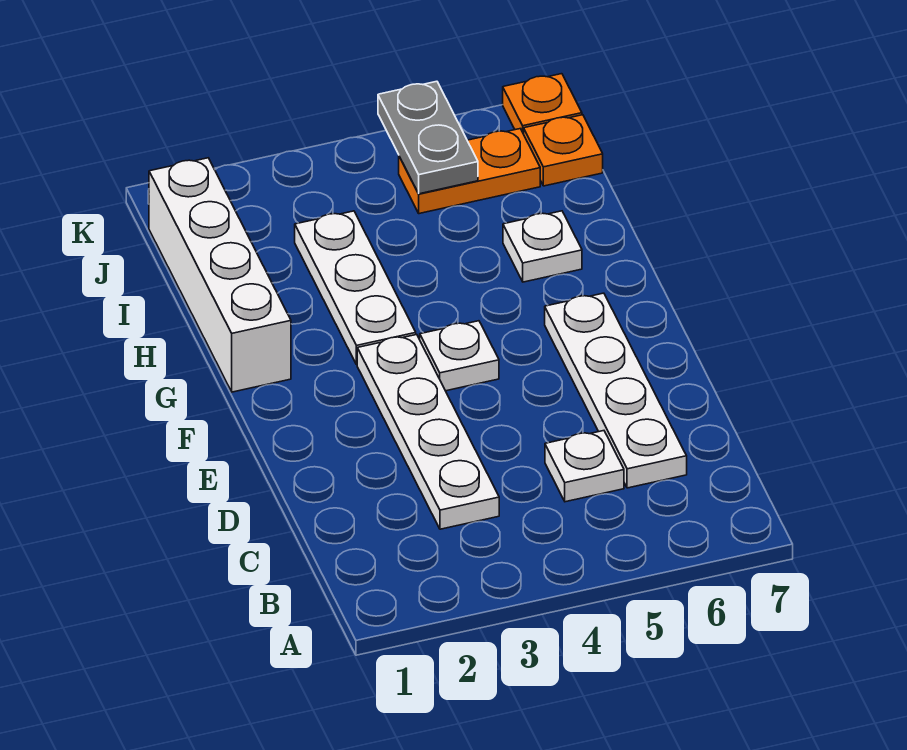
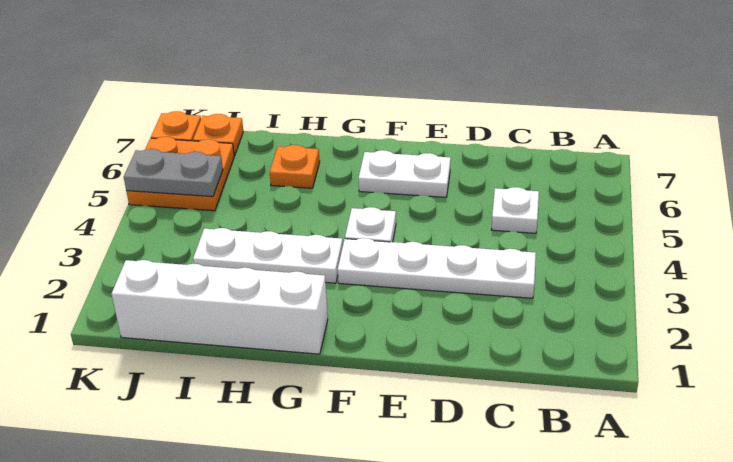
white plate C6:F6 level 1 -> white plate E6:F6 level 1
white plate H6 level 1 -> orange plate H6 level 1
orange plate J5:J6 level 1 -> orange plate J5:K6 level 1

